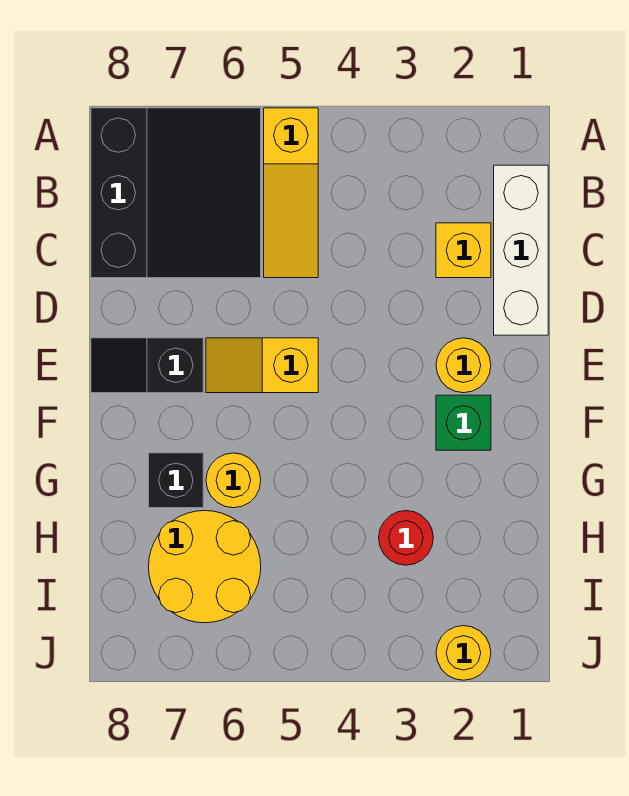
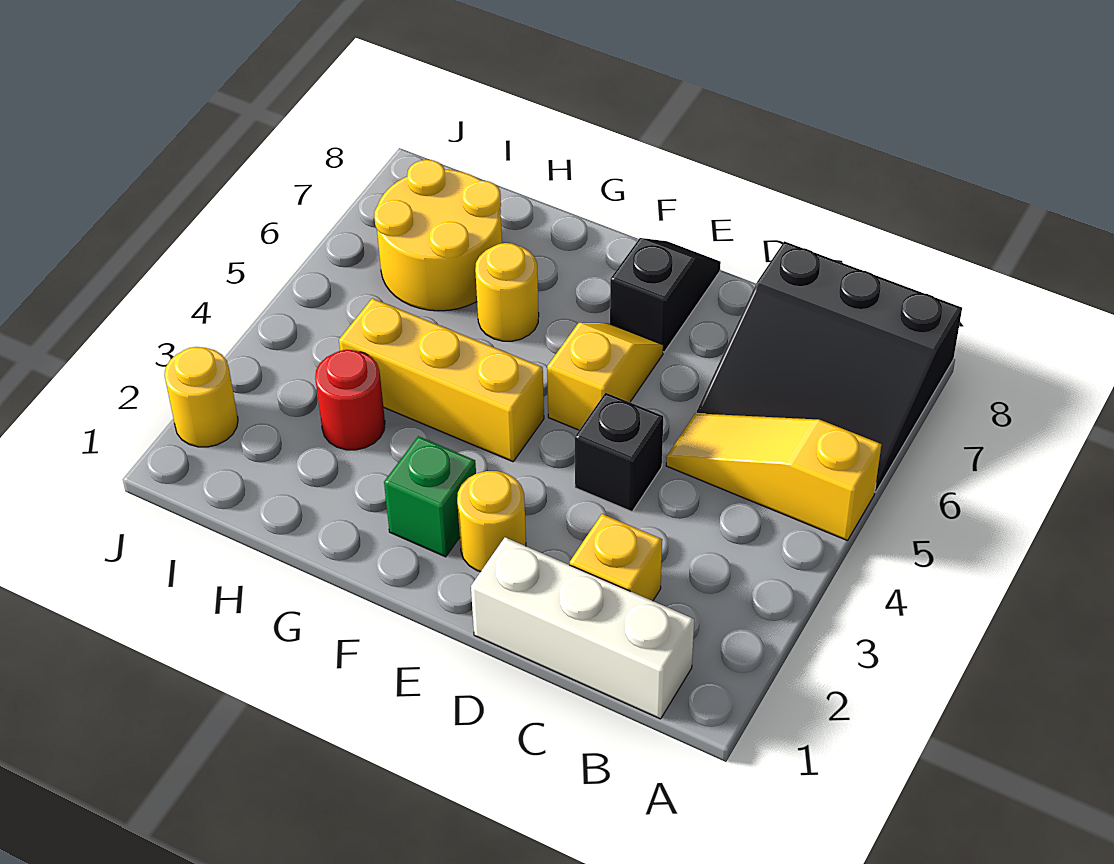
none -> yellow brick F4:H4 level 1
black brick G7 level 1 -> black brick D4 level 1

